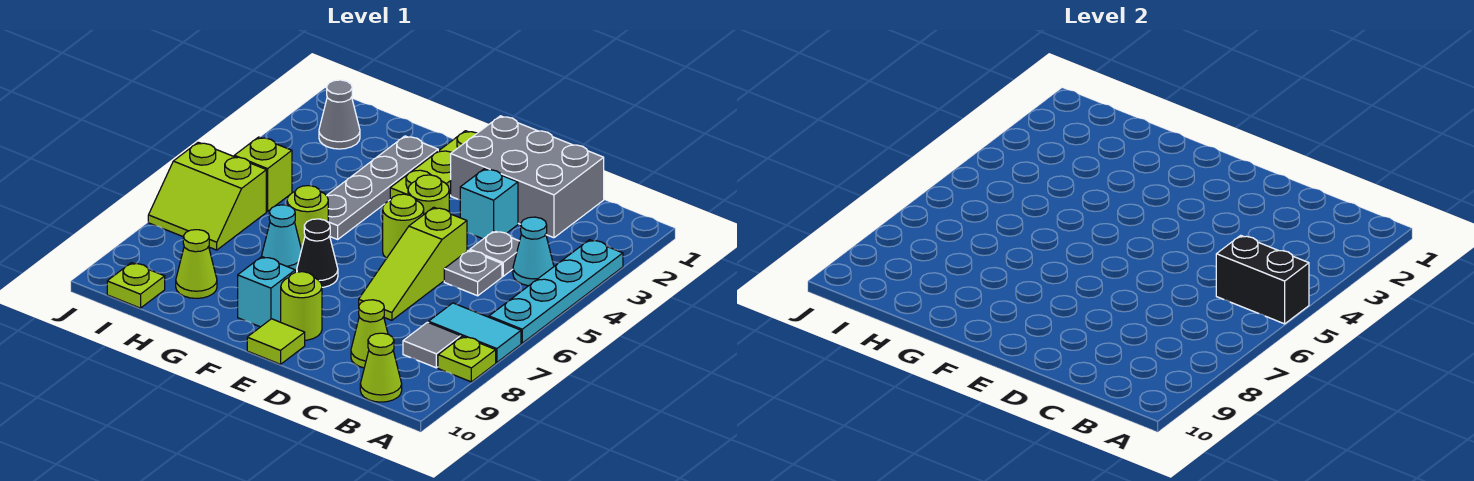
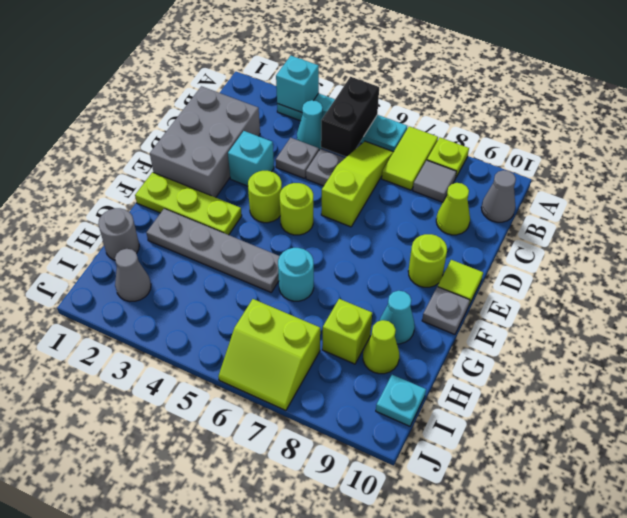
cyan tile A7:B7 level 1 -> lime tile A7:B7 level 1
lime cone B10 level 1 -> grey cone B10 level 1
lime slope D5:D7 level 1 top 5 -> lime slope B6:D6 level 1 top D
black cone F7 level 1 -> none
cyan brick F9 level 1 -> cyan brick A3 level 2
none -> grey plate F10 level 1
lime round brick G6 level 1 -> cyan round brick G6 level 1
cyan cone G7 level 1 -> cyan cone G9 level 1
none -> grey round brick H1 level 1
lime brick I5 level 1 -> lime brick H8 level 1
lime slope I6:J7 level 1 top 6 -> lime slope I6:J7 level 1 top I
lime plate I10 level 1 -> cyan plate I10 level 1

